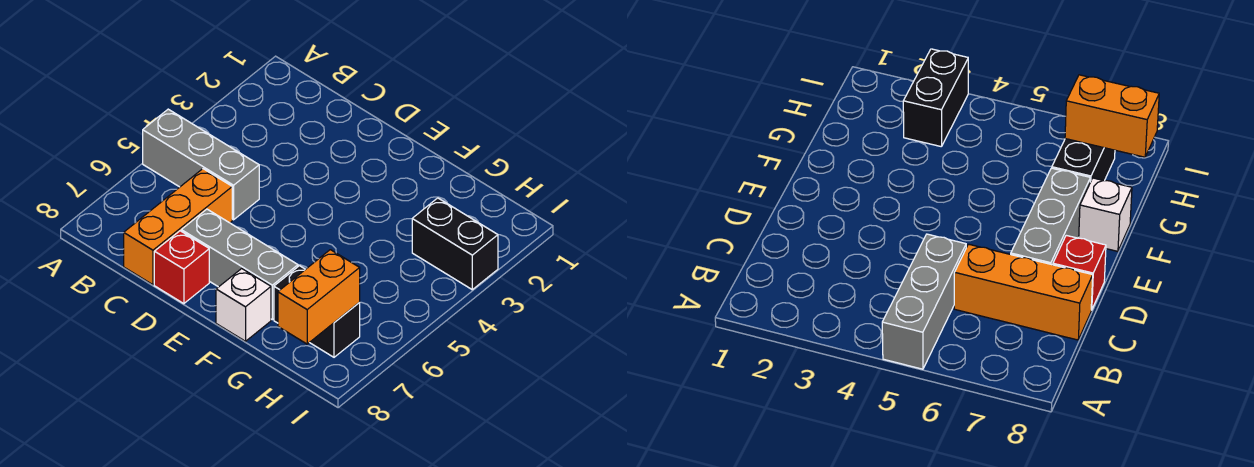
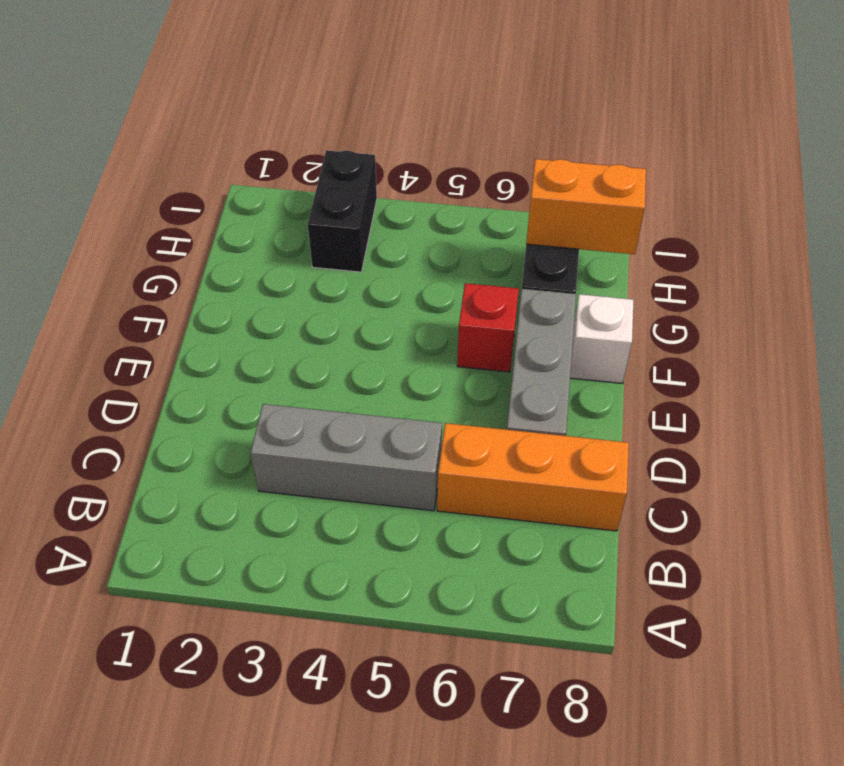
grey brick A5:C5 level 1 -> grey brick C3:C5 level 1
red brick D8 level 1 -> red brick F6 level 1

